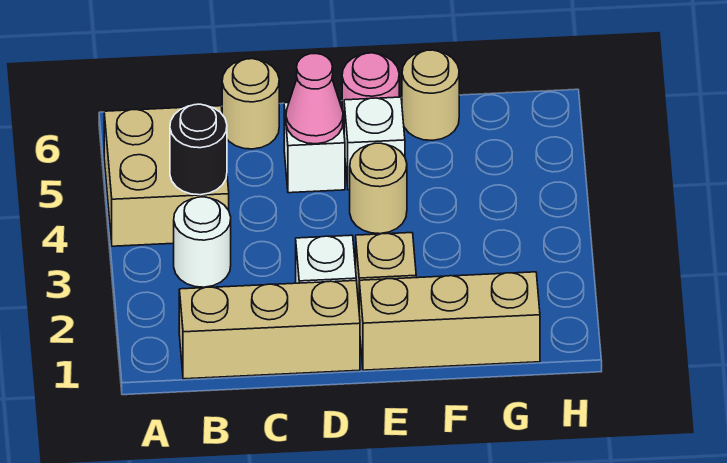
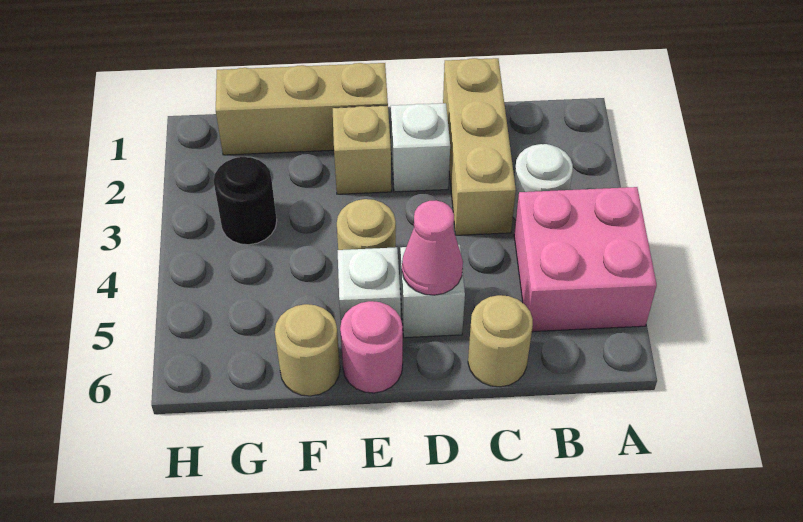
tan brick A4:B5 level 1 -> pink brick A4:B5 level 1
tan brick B1:D1 level 1 -> tan brick C1:C3 level 1
black round brick B4 level 2 -> black round brick G3 level 1

